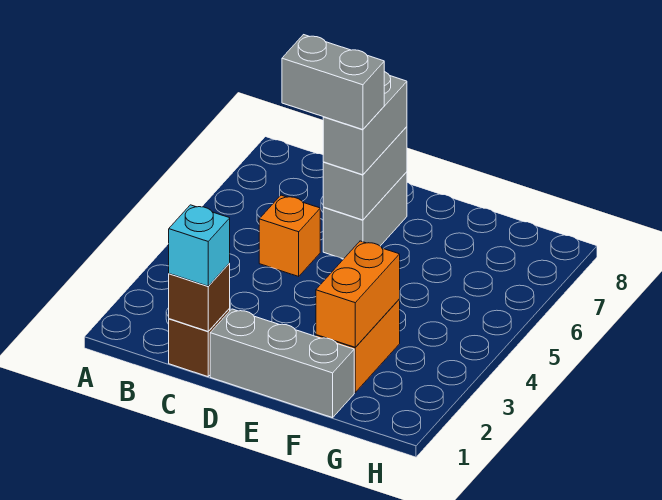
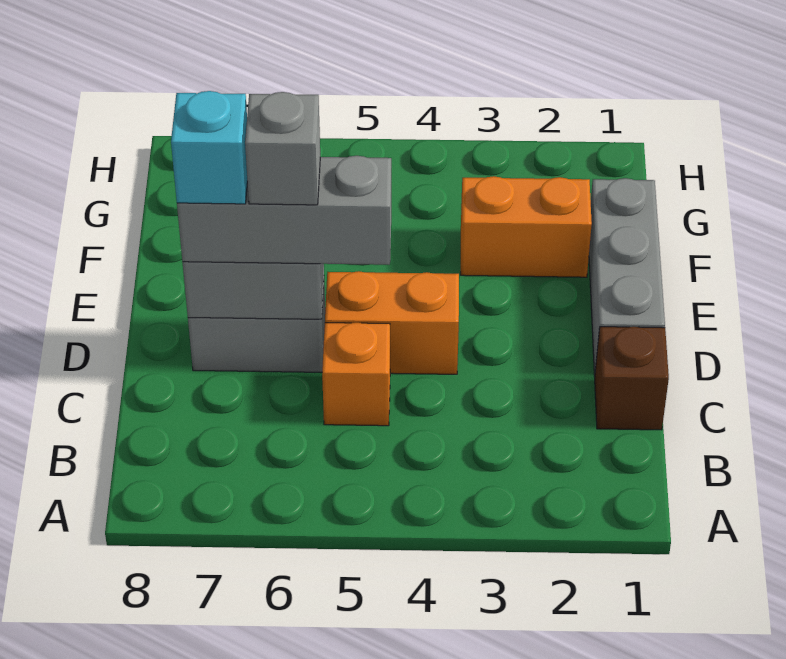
brown brick C1 level 2 -> none
cyan brick C1 level 3 -> cyan brick D7 level 4
grey brick C6:D6 level 4 -> grey brick D6 level 4
grey brick D6:D7 level 3 -> grey brick D5:D7 level 3
orange brick F2:F3 level 2 -> orange brick D4:D5 level 1

